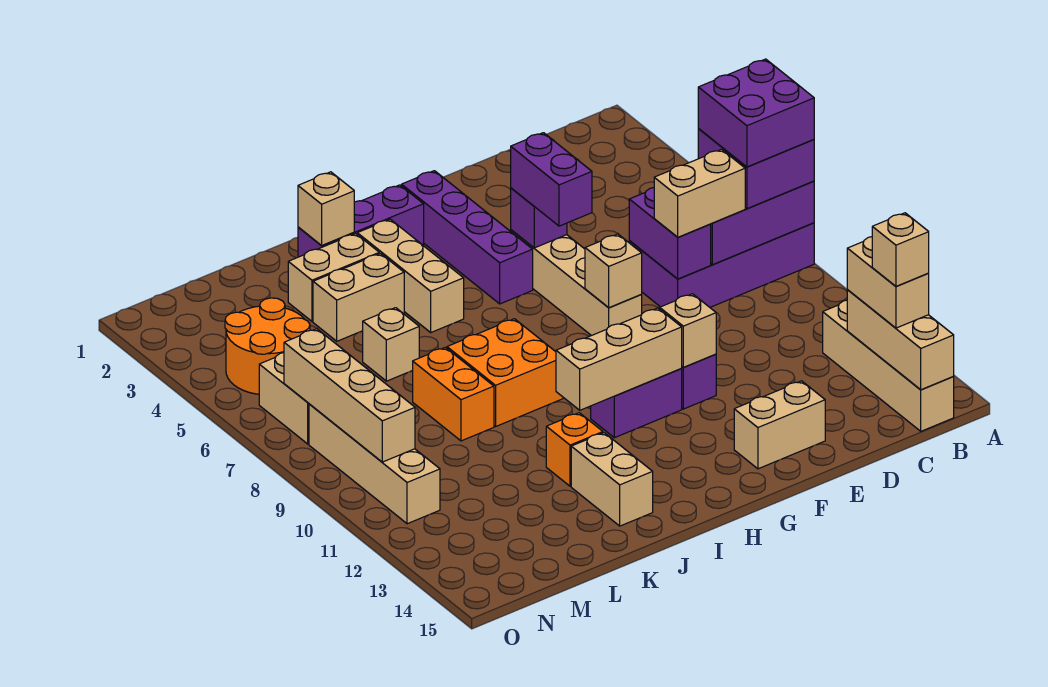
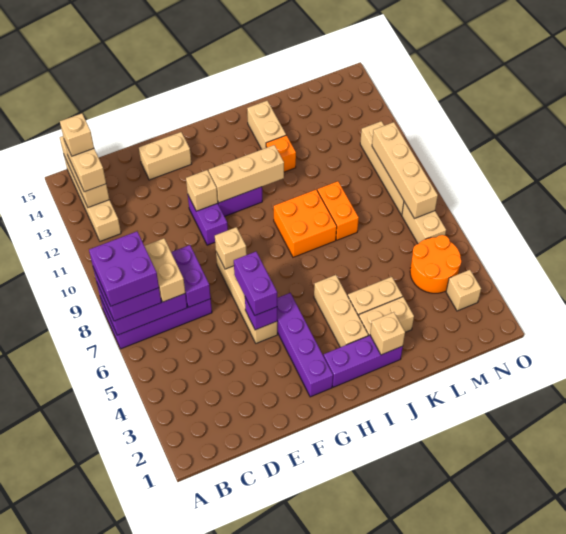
tan brick C8:D8 level 3 -> tan brick C7:C8 level 3
tan brick K6 level 1 -> tan brick N3 level 1

